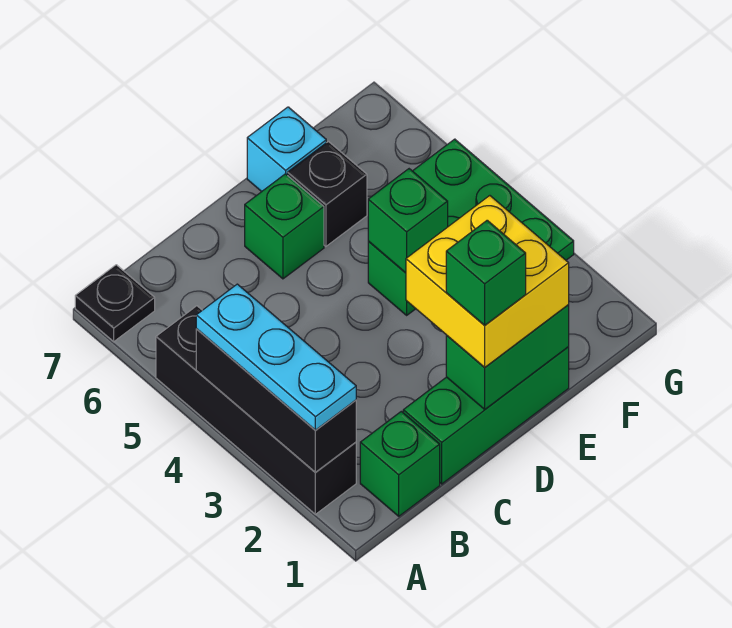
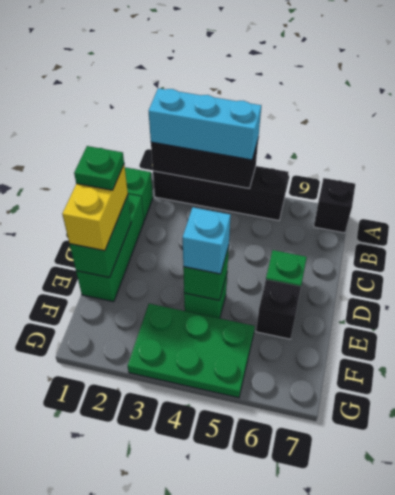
cyan plate A2:A4 level 3 -> cyan brick A2:A4 level 3
black plate A7 level 1 -> black brick A7 level 1
yellow brick D1:E2 level 3 -> yellow brick D1:E1 level 3
green brick D1 level 4 -> green plate D1 level 4
cyan brick E7 level 1 -> cyan brick E4 level 3

